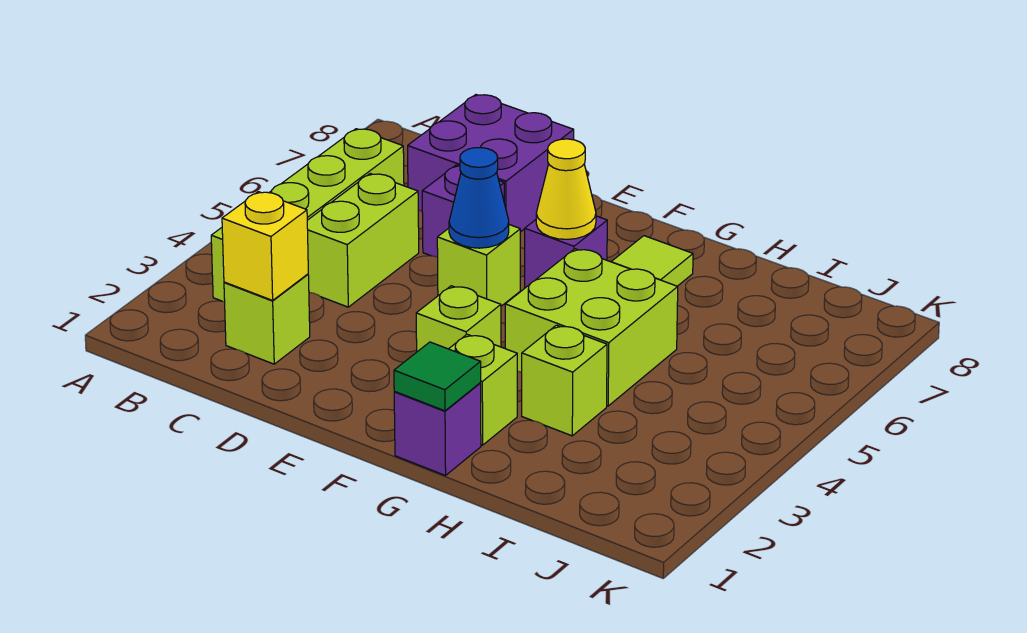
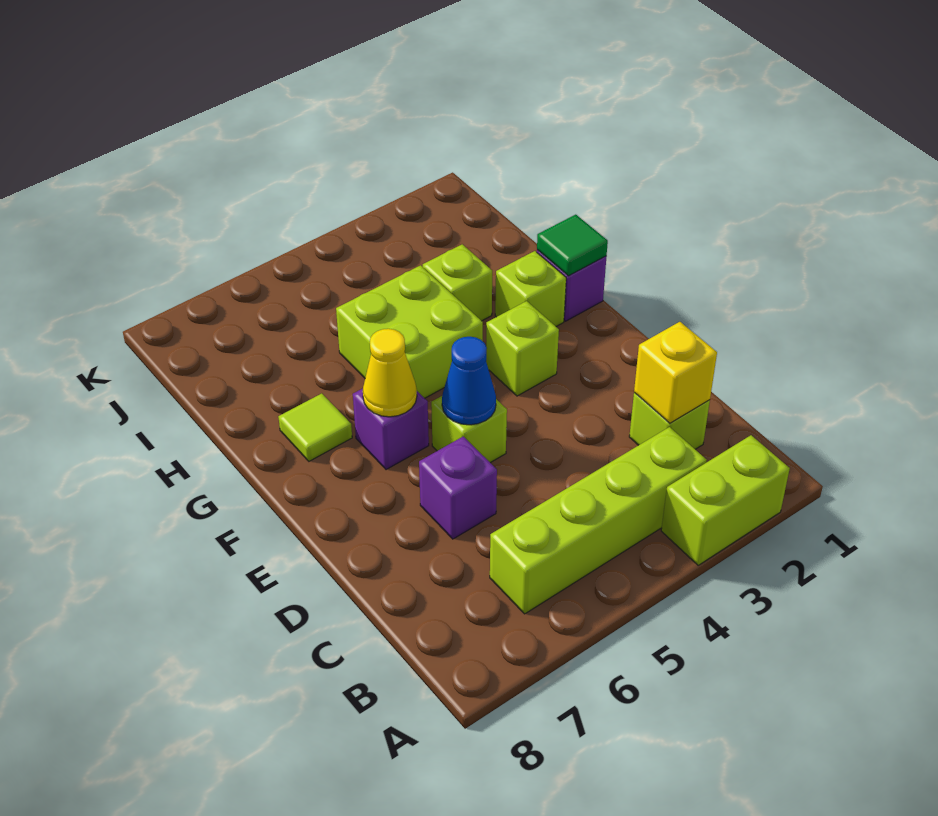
lime brick C4:C5 level 1 -> lime brick A2:A3 level 1
purple brick C7:D8 level 1 -> none

